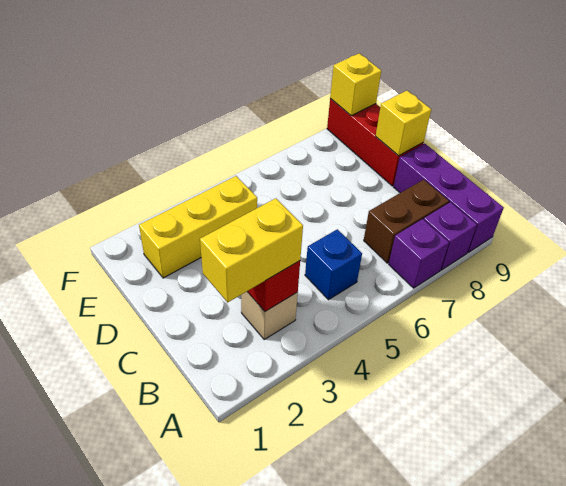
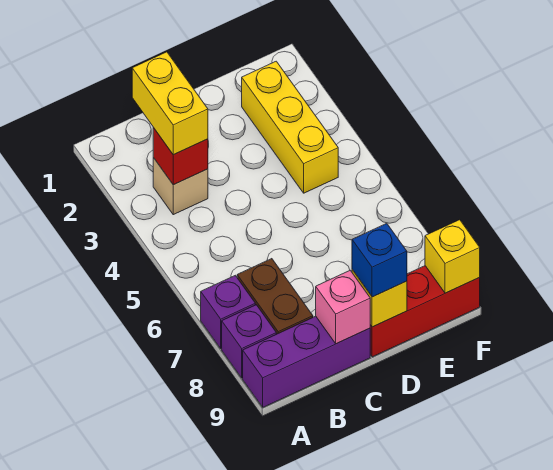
blue brick B5 level 1 -> blue brick D9 level 3
none -> pink brick C9 level 2

